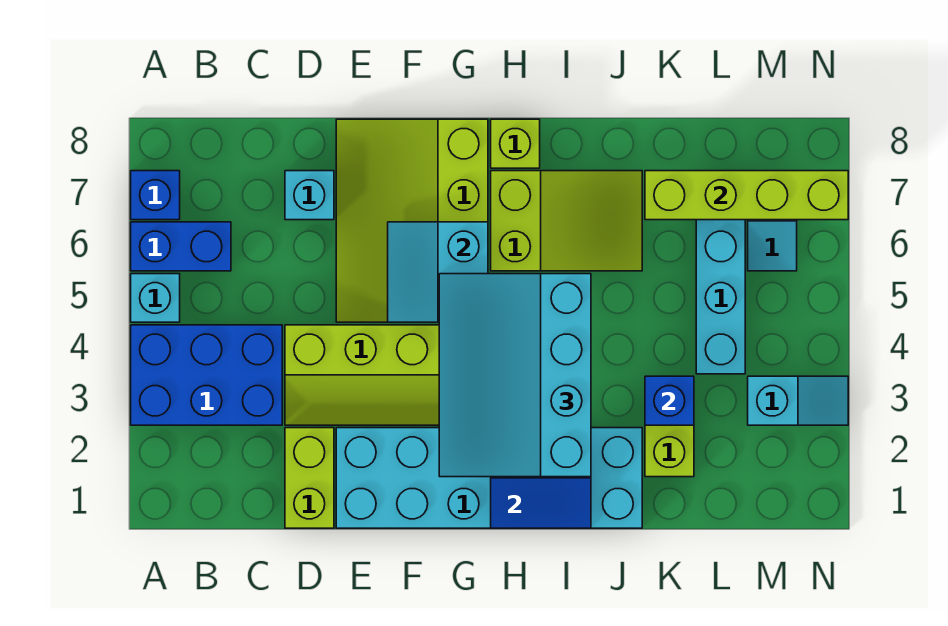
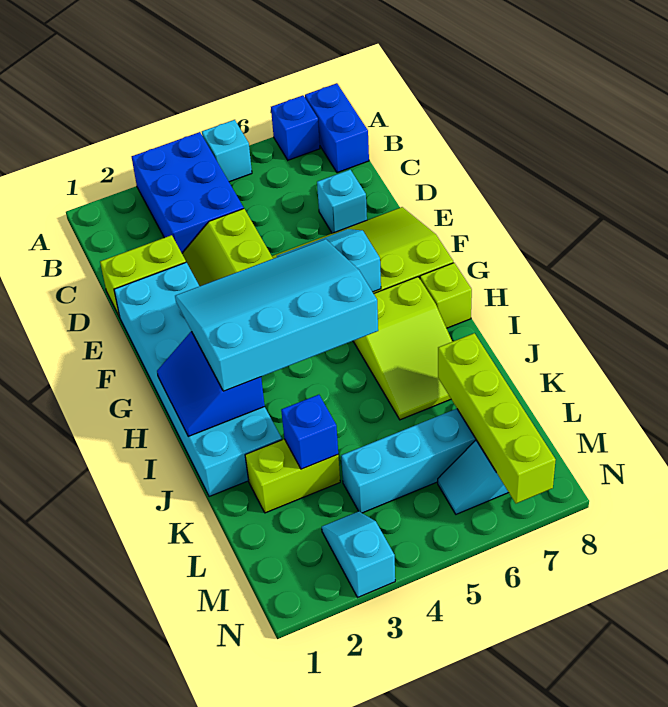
blue brick A6:B6 level 1 -> blue brick A8:B8 level 1
cyan slope M3:N3 level 1 top M -> cyan slope M3:N3 level 1 top N

